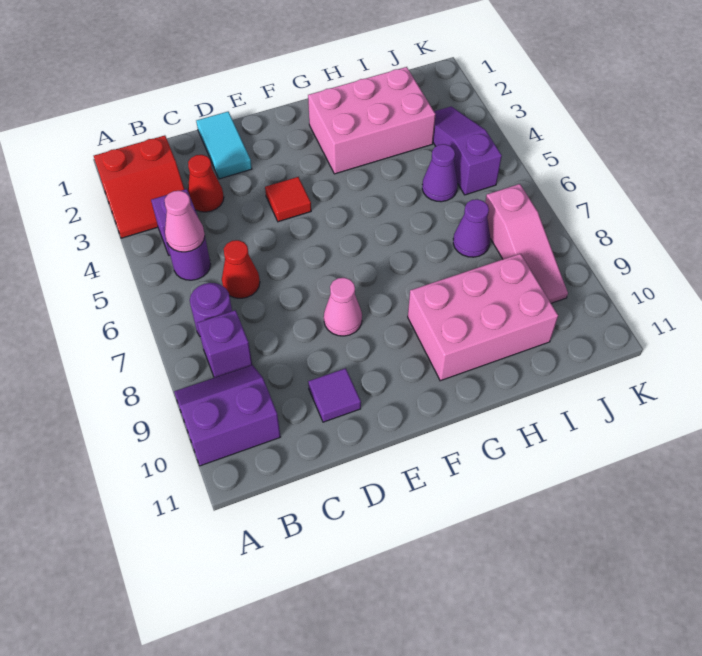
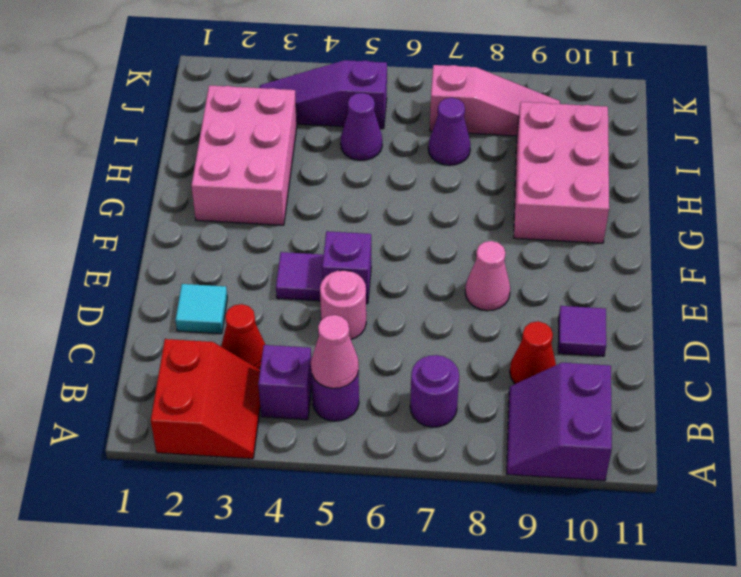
purple brick B8 level 1 -> purple brick E5 level 1
red cone C6 level 1 -> red cone C9 level 1
cyan tile D1:D2 level 1 -> cyan tile D2 level 1
none -> pink round brick D5 level 1
red tile E4 level 1 -> purple tile E4 level 1

